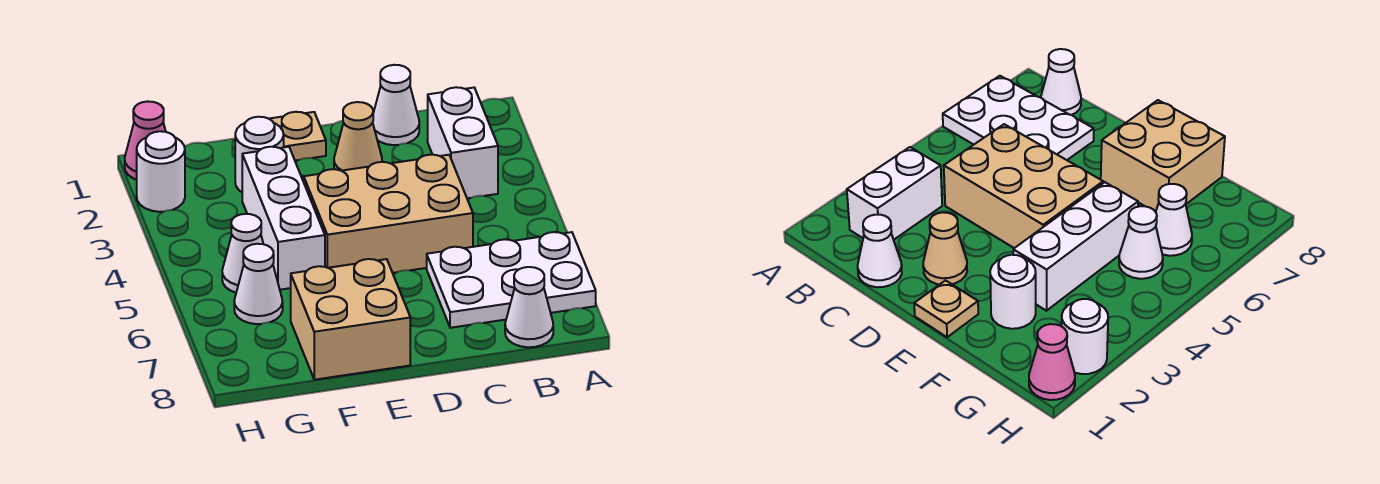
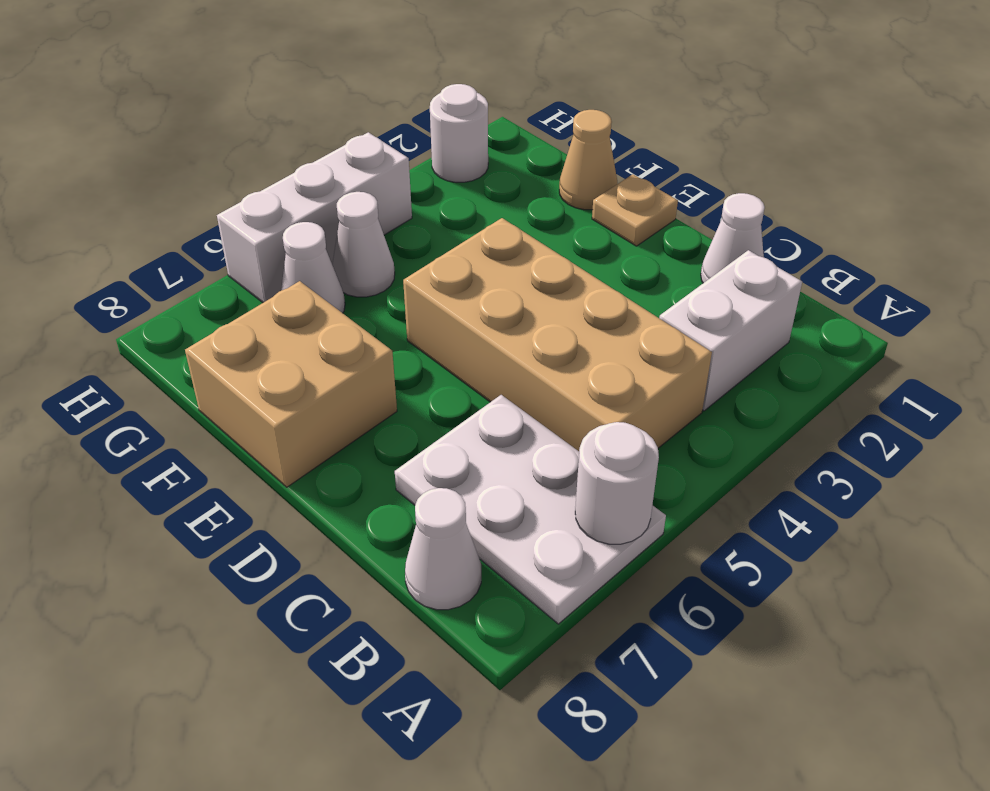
tan brick C4:E5 level 1 -> tan brick B4:E5 level 1
tan cone D2 level 1 -> tan cone F1 level 1
white round brick F2 level 1 -> white round brick A6 level 2
white brick F3:F5 level 1 -> white brick H4:H6 level 1
pink cone H1 level 1 -> none

